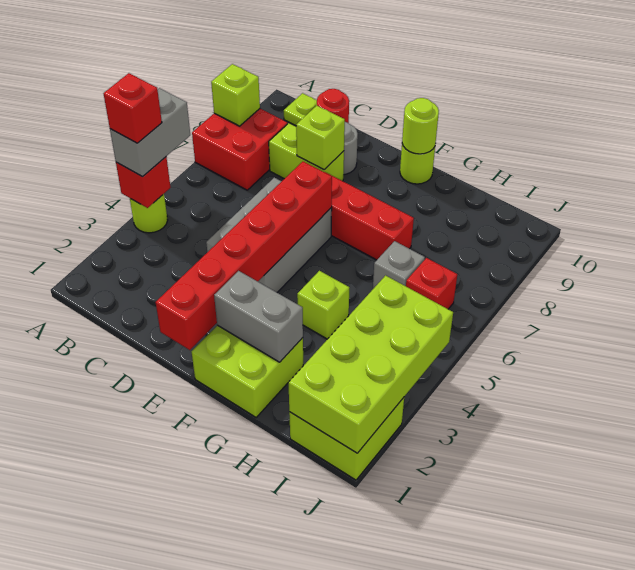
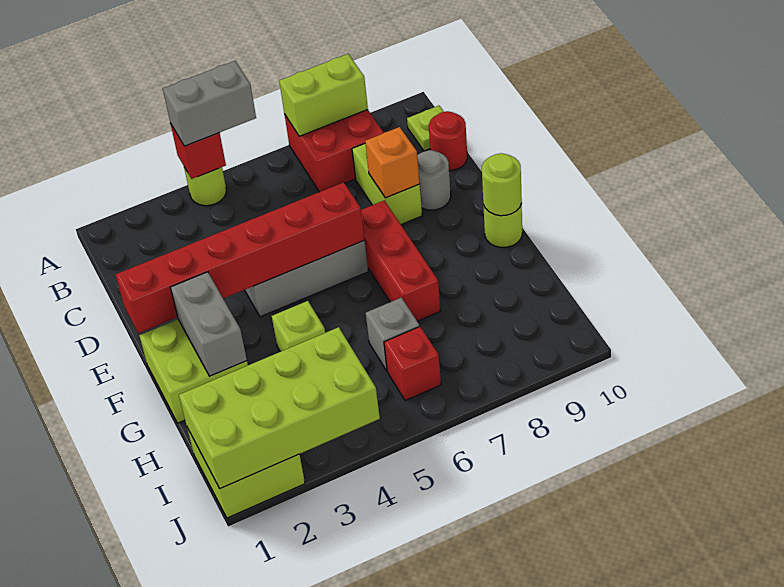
red brick A4 level 4 -> none
lime brick A8 level 2 -> lime brick A7:A8 level 2
lime brick D8 level 2 -> orange brick D8 level 2

